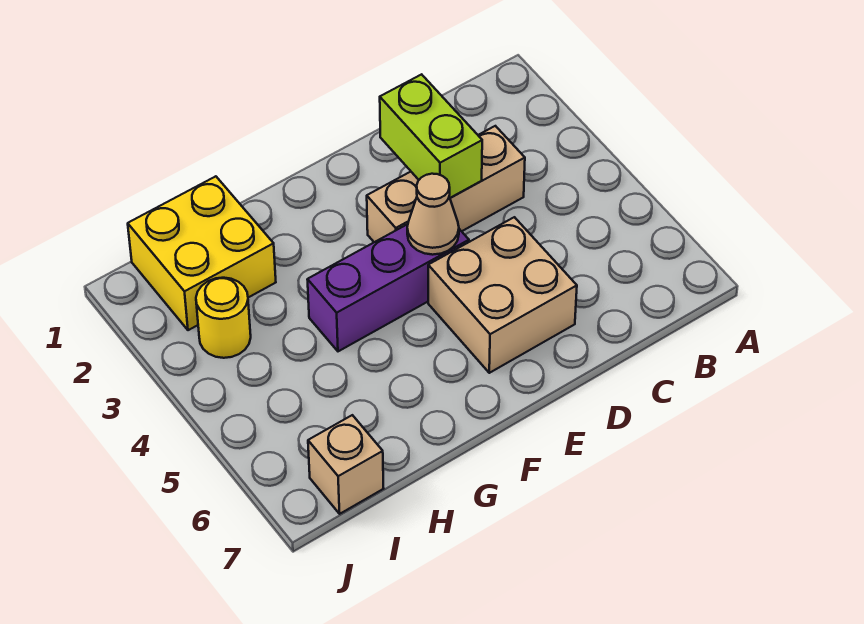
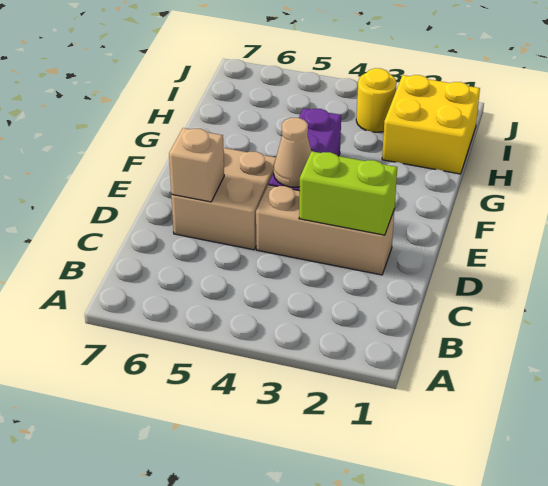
tan brick C3:E3 level 1 -> tan brick D2:D4 level 1
tan brick I7 level 1 -> tan brick D6 level 2

